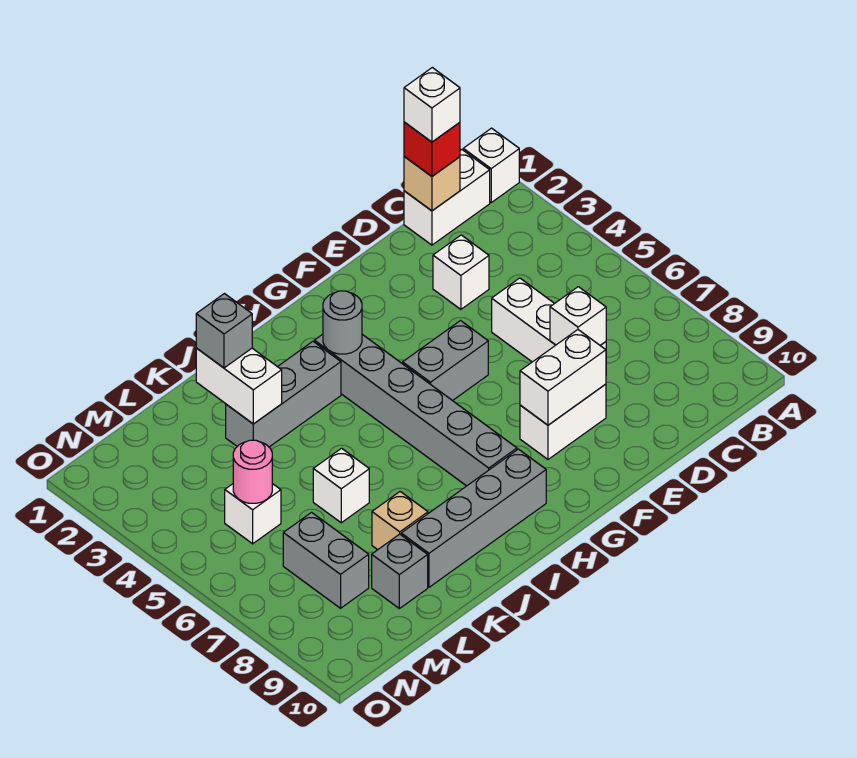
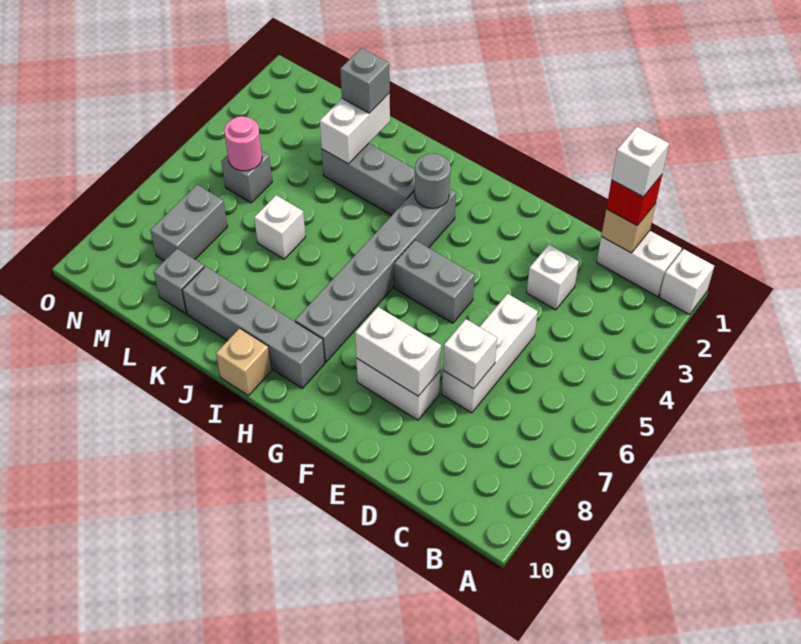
tan brick K8 level 1 -> tan brick I10 level 1
white brick M5 level 1 -> grey brick M5 level 1

